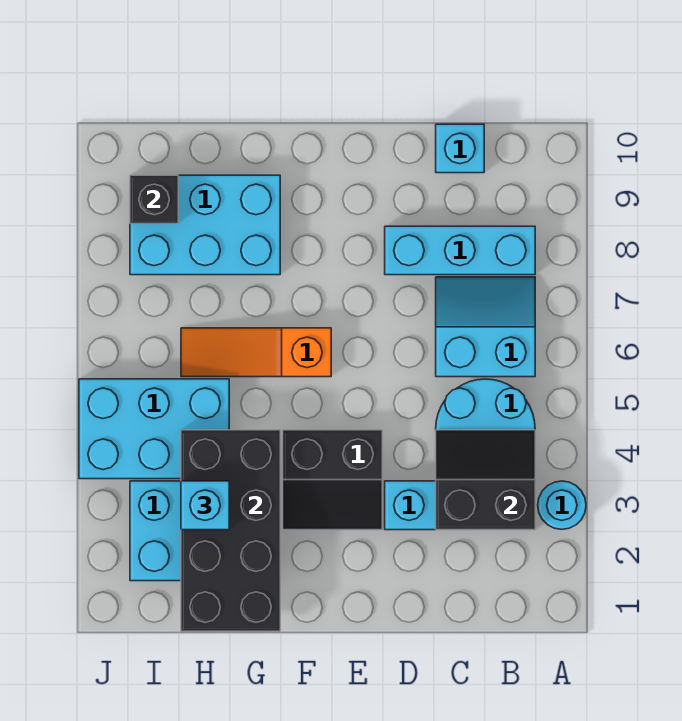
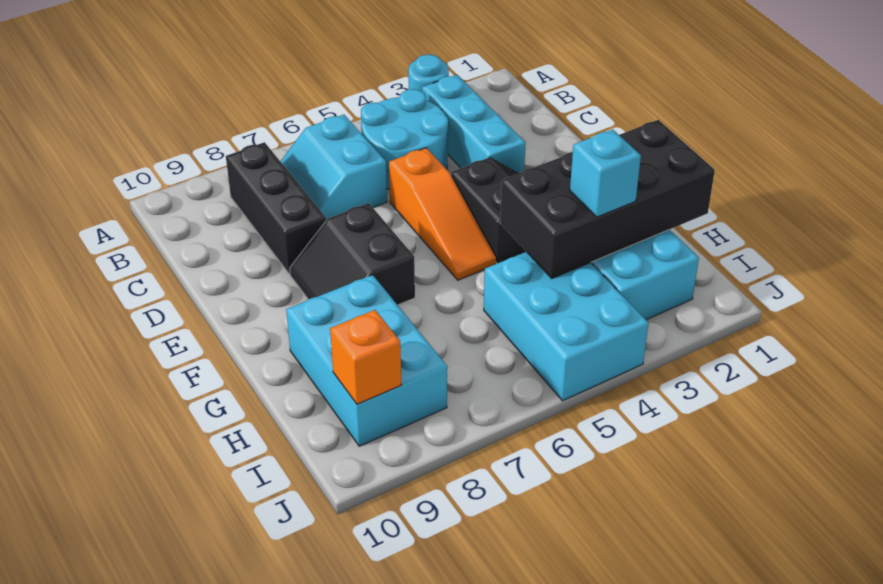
black slope B3:C4 level 2 top 3 -> black slope E7:F8 level 1 top 7
cyan brick B8:D8 level 1 -> black brick B8:D8 level 1
cyan brick C10 level 1 -> none
orange slope F6:H6 level 1 top F -> orange slope D5:F5 level 1 top D
black brick I9 level 2 -> orange brick I9 level 2

